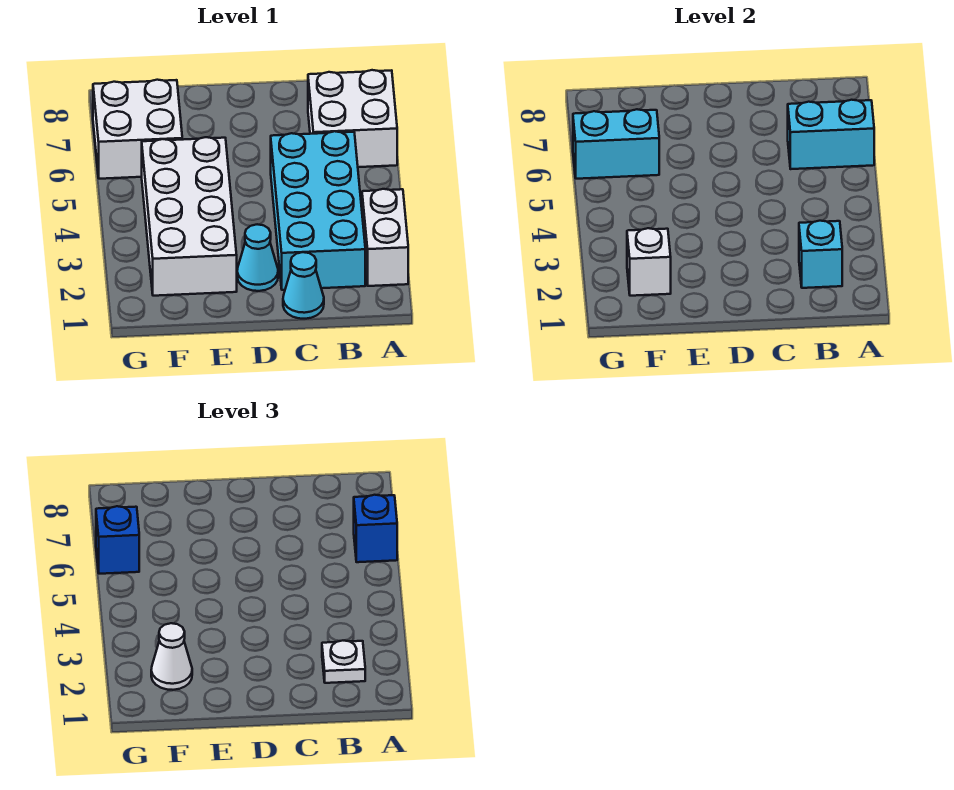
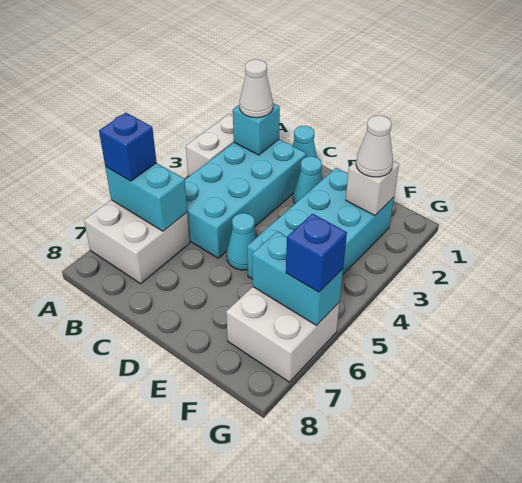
white plate B2 level 3 -> white cone B2 level 3
none -> cyan cone D5 level 1
white brick E2:F5 level 1 -> cyan brick E2:F5 level 1

